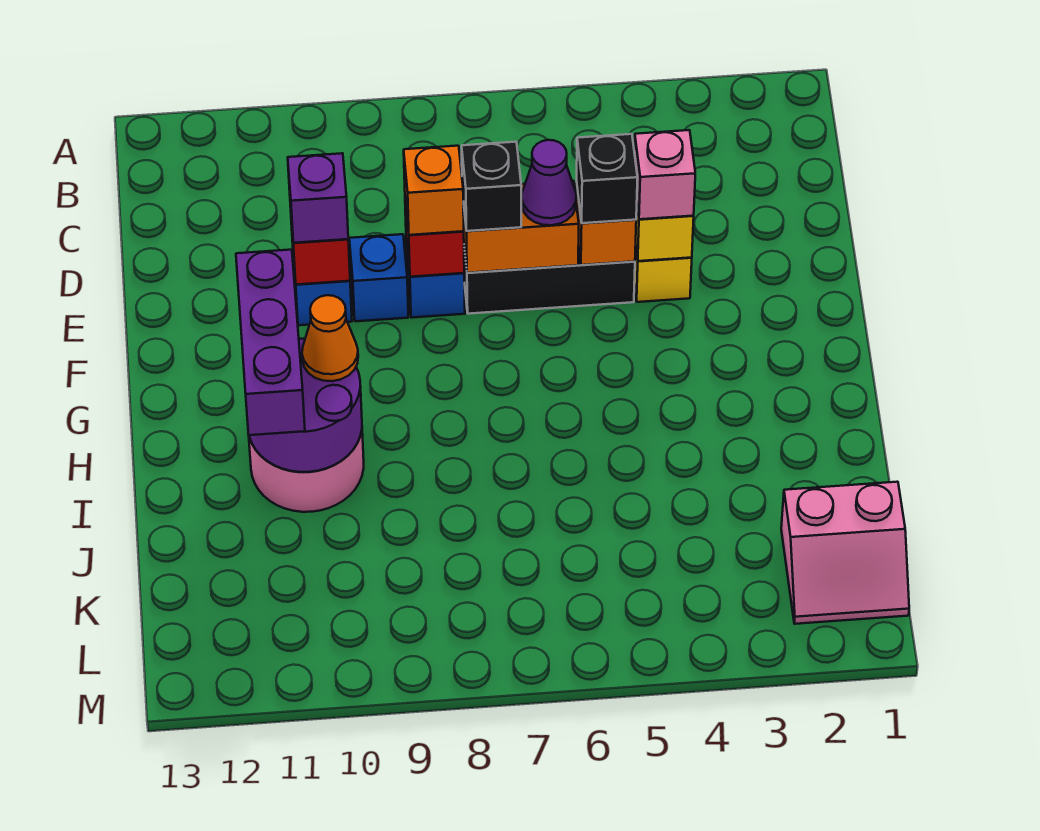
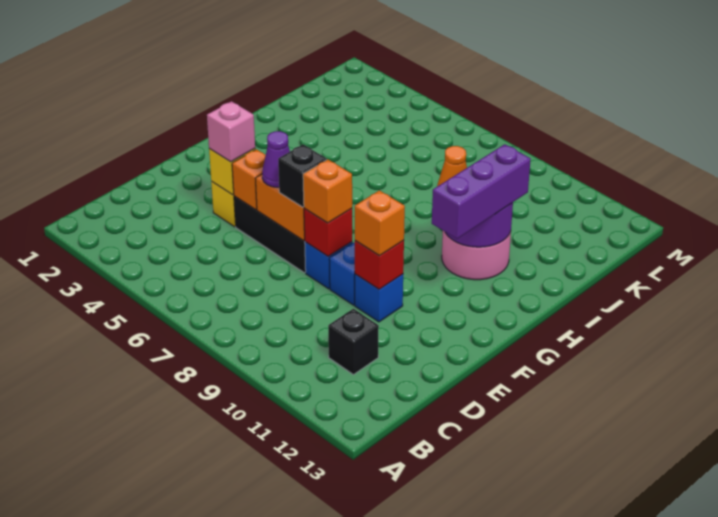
black brick E5 level 3 -> black brick C11 level 1
purple brick E10 level 3 -> orange brick E10 level 3
pink slope K1:L2 level 1 top K -> none

